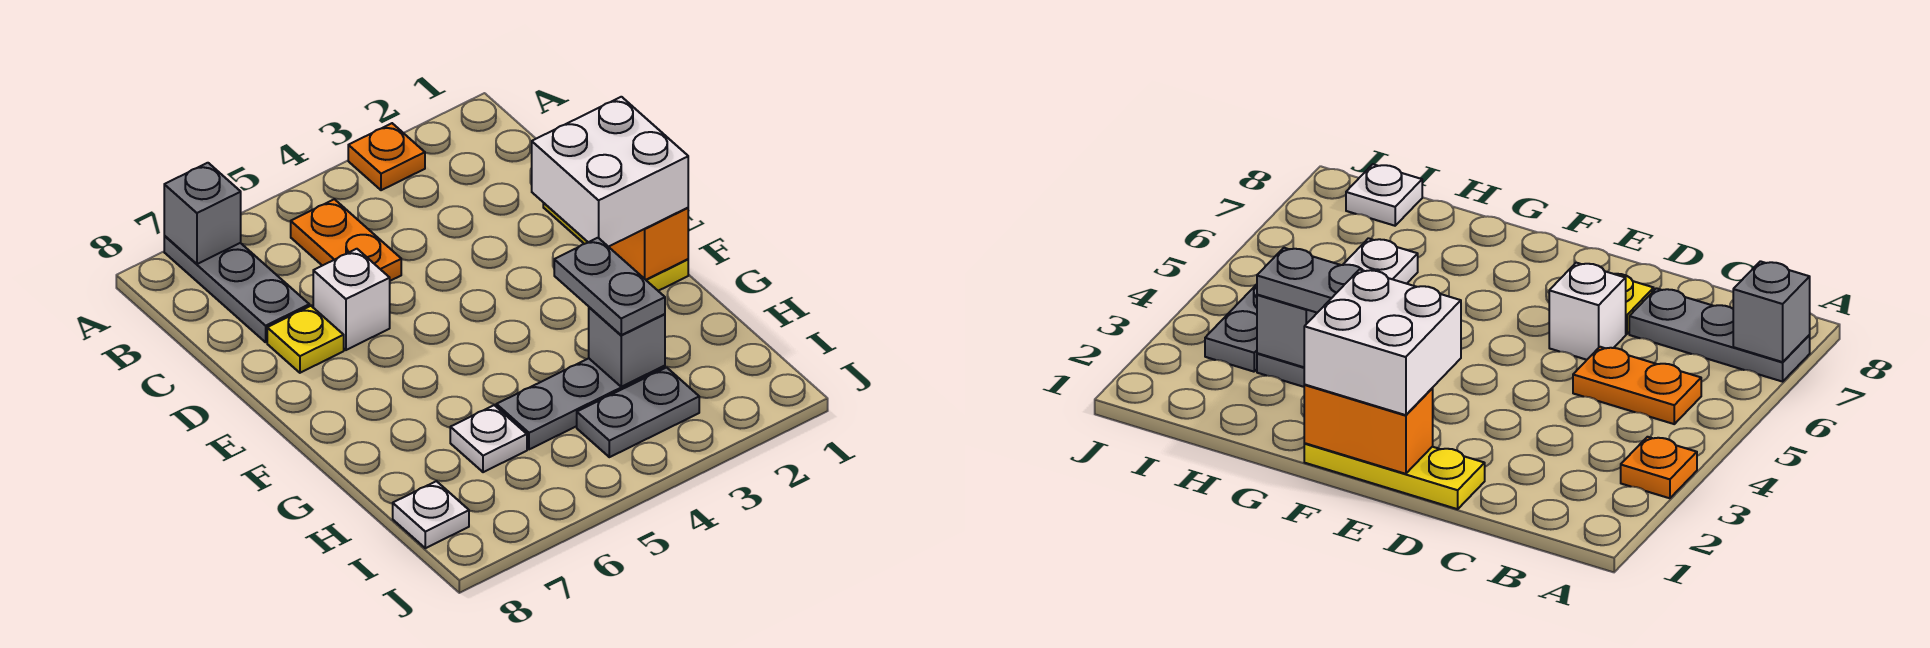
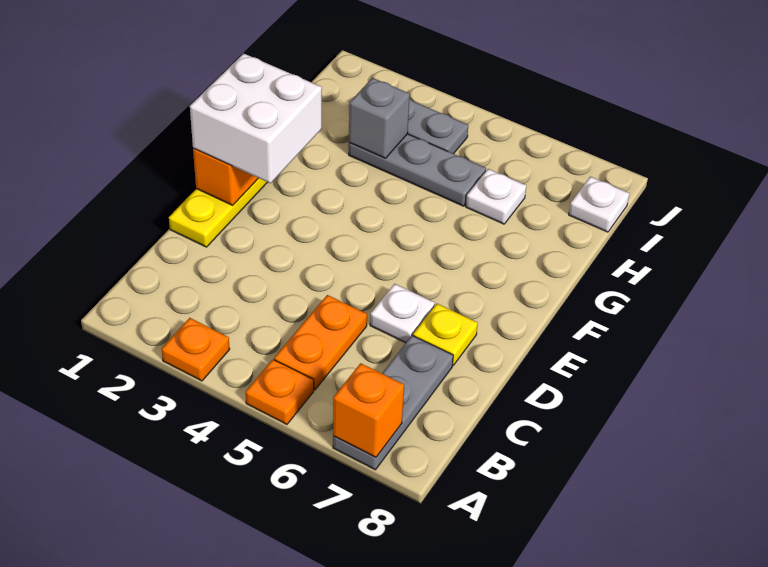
none -> orange plate A5 level 1
grey brick A7 level 2 -> orange brick A7 level 2
white brick D6 level 1 -> white plate D6 level 1
grey plate G3:H3 level 3 -> none

